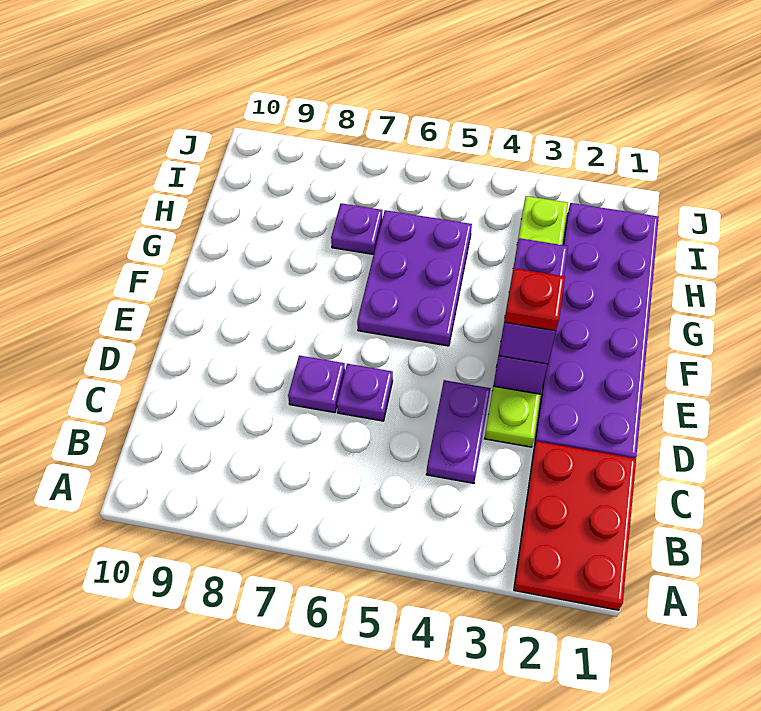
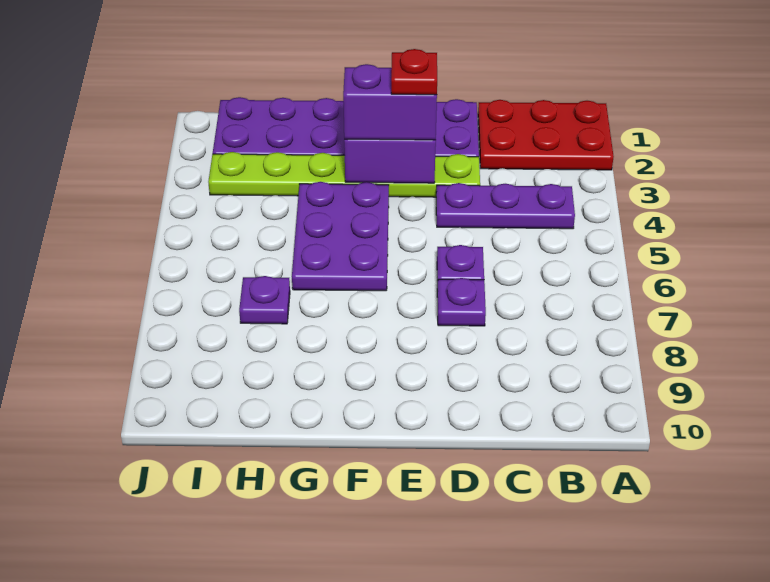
purple plate C4:D4 level 1 -> purple plate B4:D4 level 1
purple plate F5:H6 level 1 -> purple plate F4:G6 level 1

